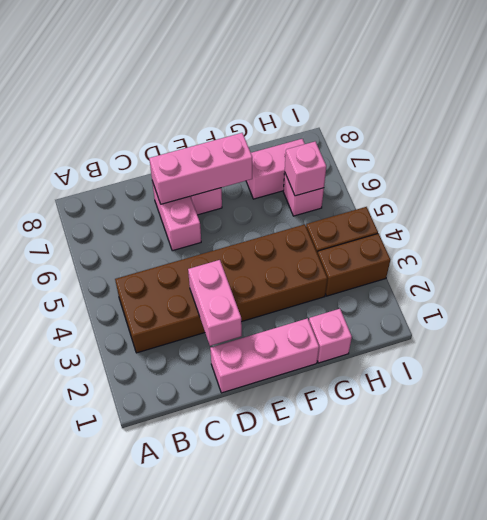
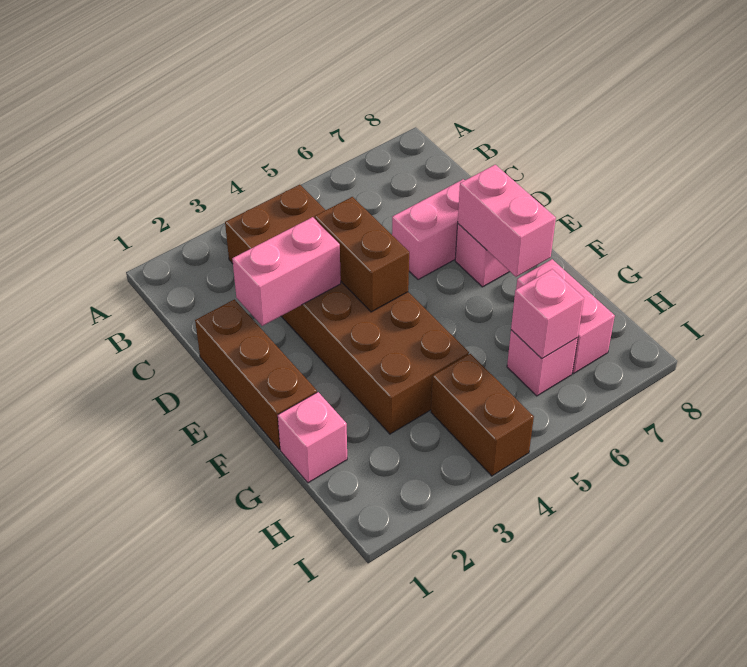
pink brick D1:F1 level 1 -> brown brick D1:F1 level 1
pink brick D7:F7 level 2 -> pink brick E7:F7 level 2
brown brick H3:I3 level 1 -> brown brick D4:E4 level 2

